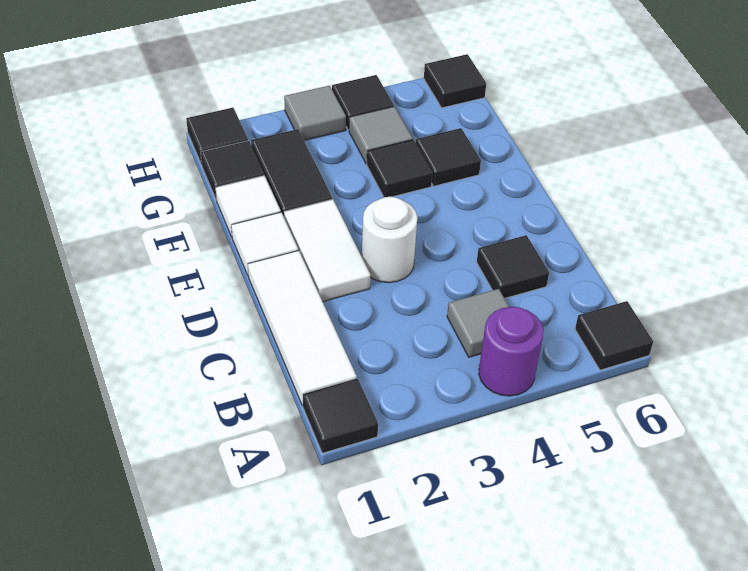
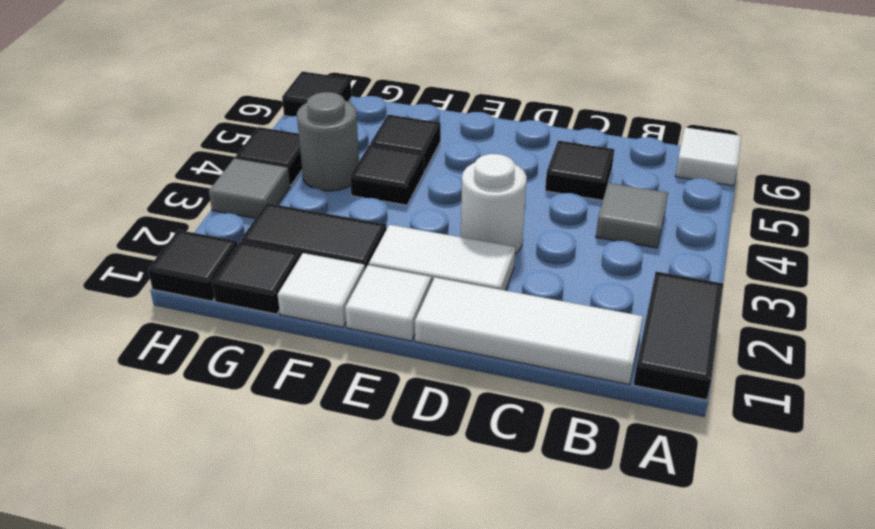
black tile A1 level 1 -> black tile A1:A2 level 1
purple round brick A4 level 1 -> none
black tile A6 level 1 -> white tile A6 level 1
grey tile G4 level 1 -> grey round brick G4 level 1

